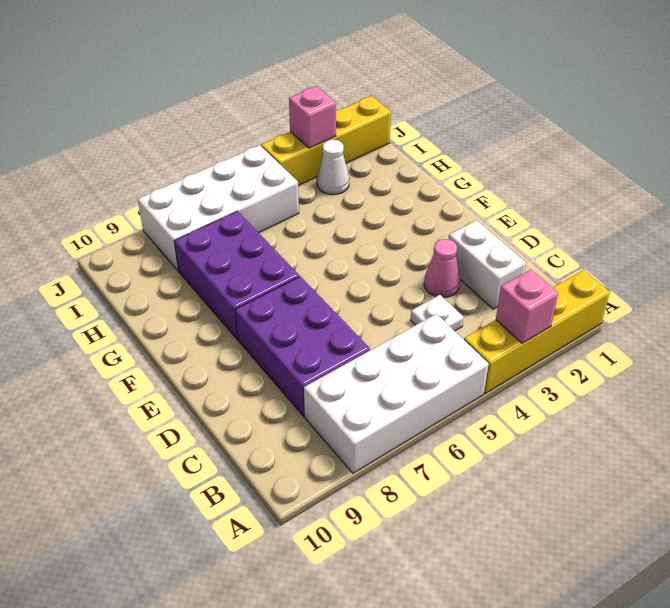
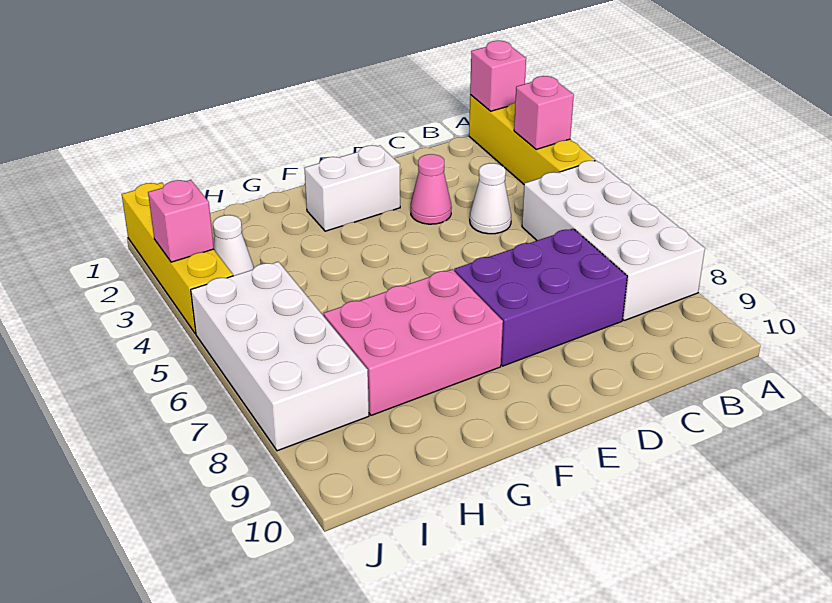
none -> pink brick A1 level 2
white brick C2:D2 level 1 -> white brick E2:F2 level 1
white plate C4 level 1 -> white cone C4 level 1
purple brick F7:H8 level 1 -> pink brick F7:H8 level 1

